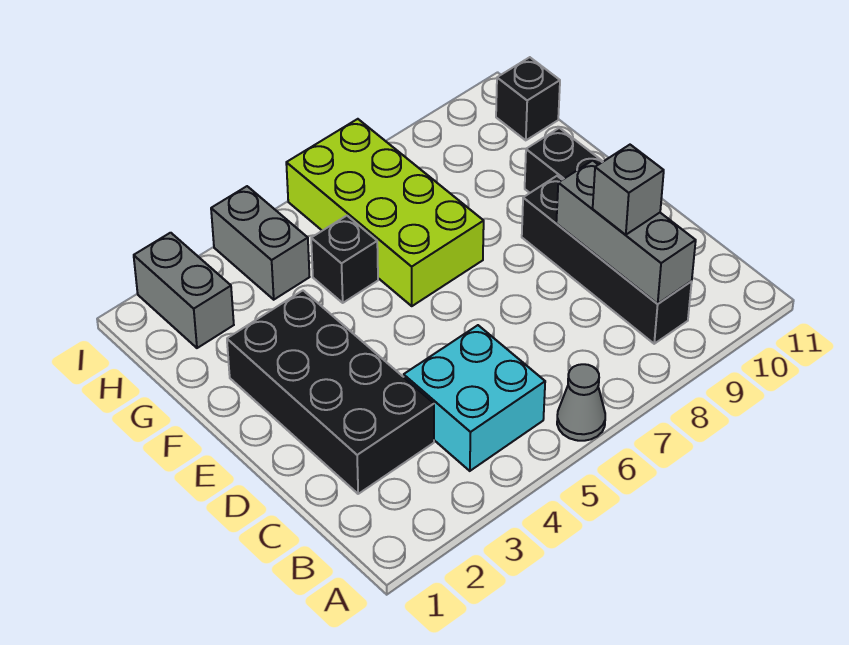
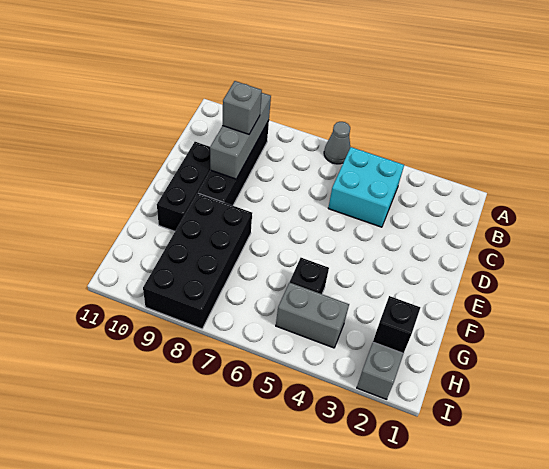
black brick C2:F3 level 1 -> black brick F8:I9 level 1
lime brick F6:I7 level 1 -> none
grey brick H4:I4 level 1 -> grey brick H4:H5 level 1
black brick H11 level 1 -> black brick H2 level 2

